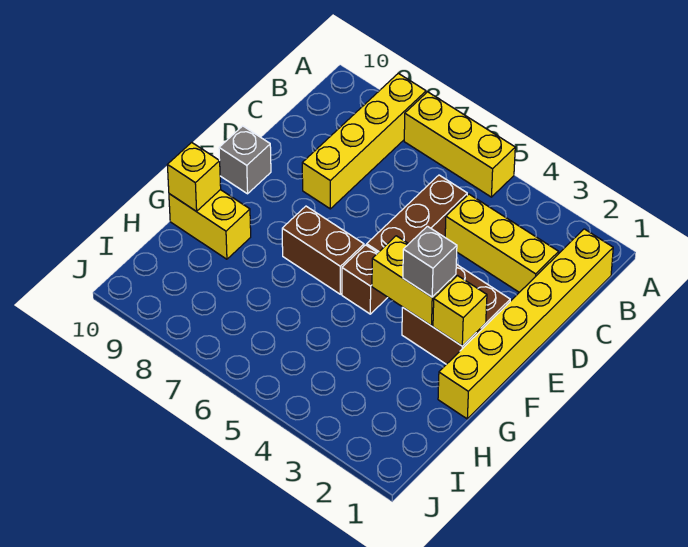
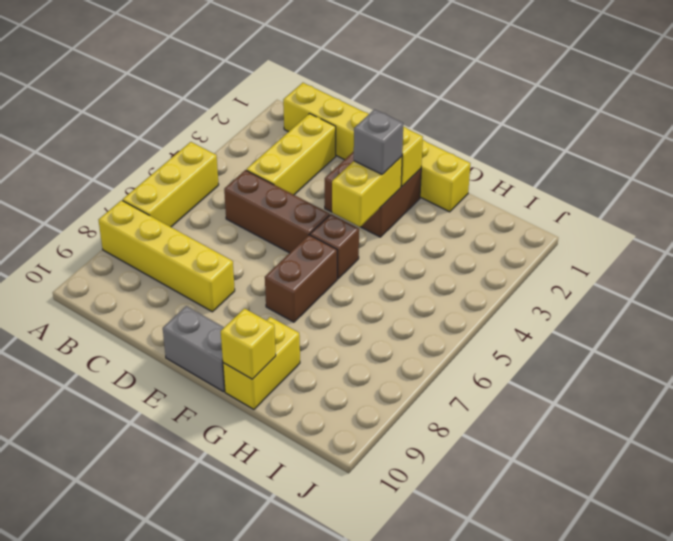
grey brick E10 level 1 -> grey brick E10:F10 level 1

